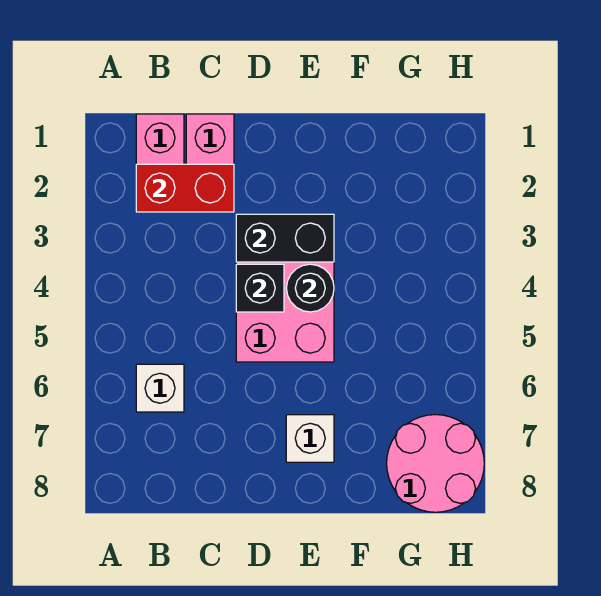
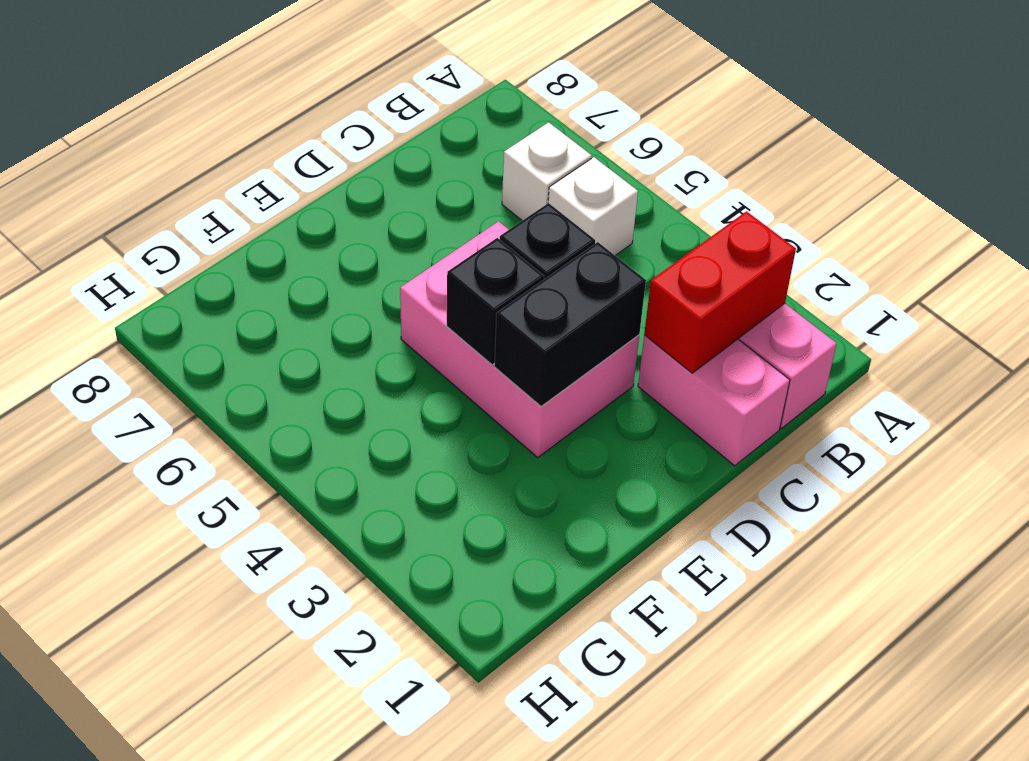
black round brick E4 level 2 -> black brick E4 level 2
white brick E7 level 1 -> white brick B5 level 1
pink round brick G7:H8 level 1 -> none

